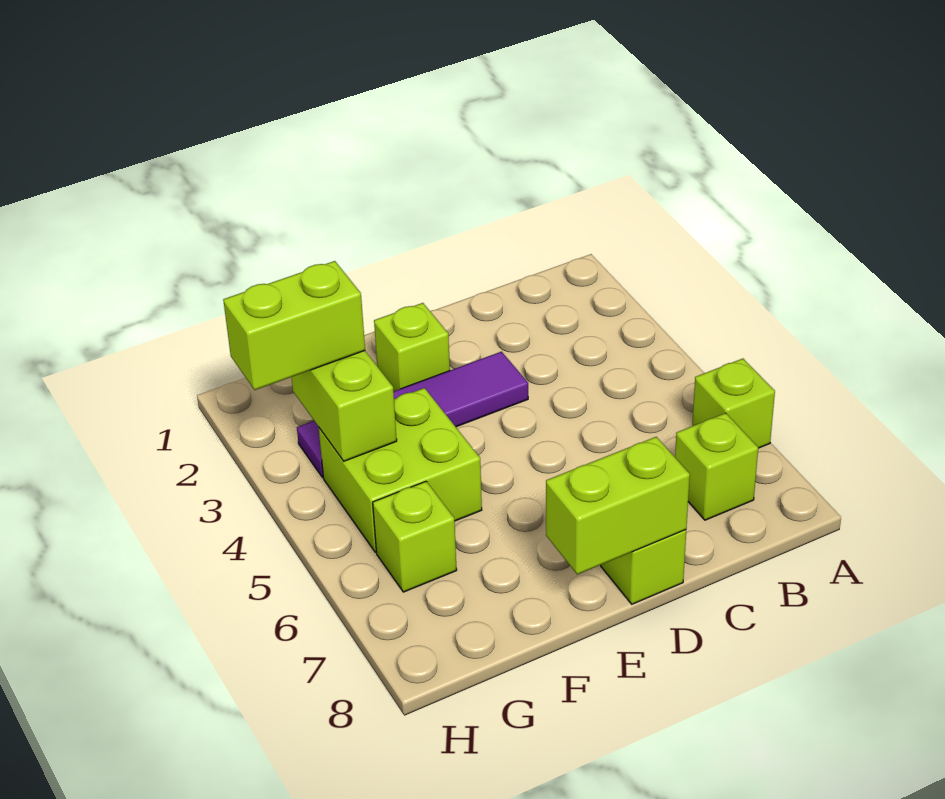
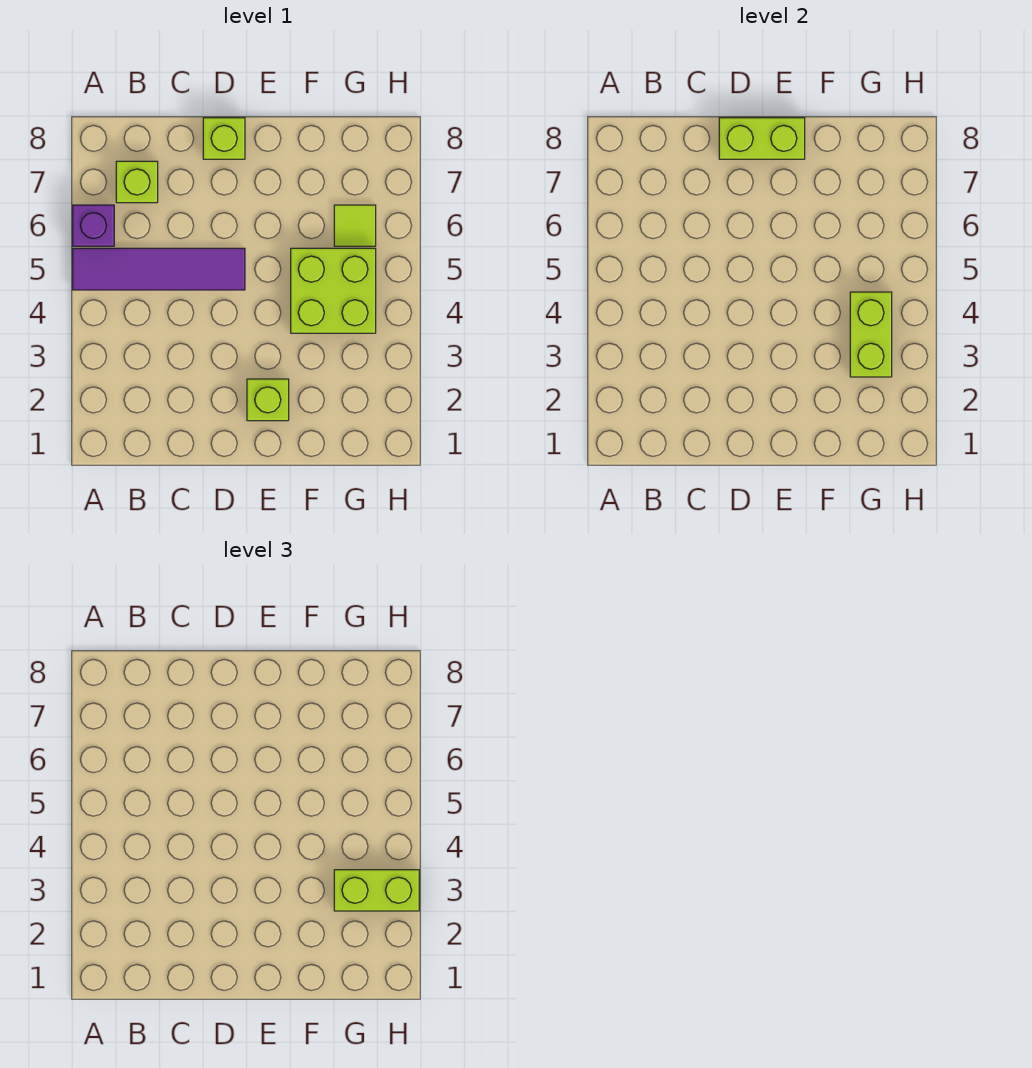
lime brick A6 level 1 -> purple brick A6 level 1
purple tile D3:G3 level 1 -> purple tile A5:D5 level 1
lime brick G6 level 1 -> lime tile G6 level 1

